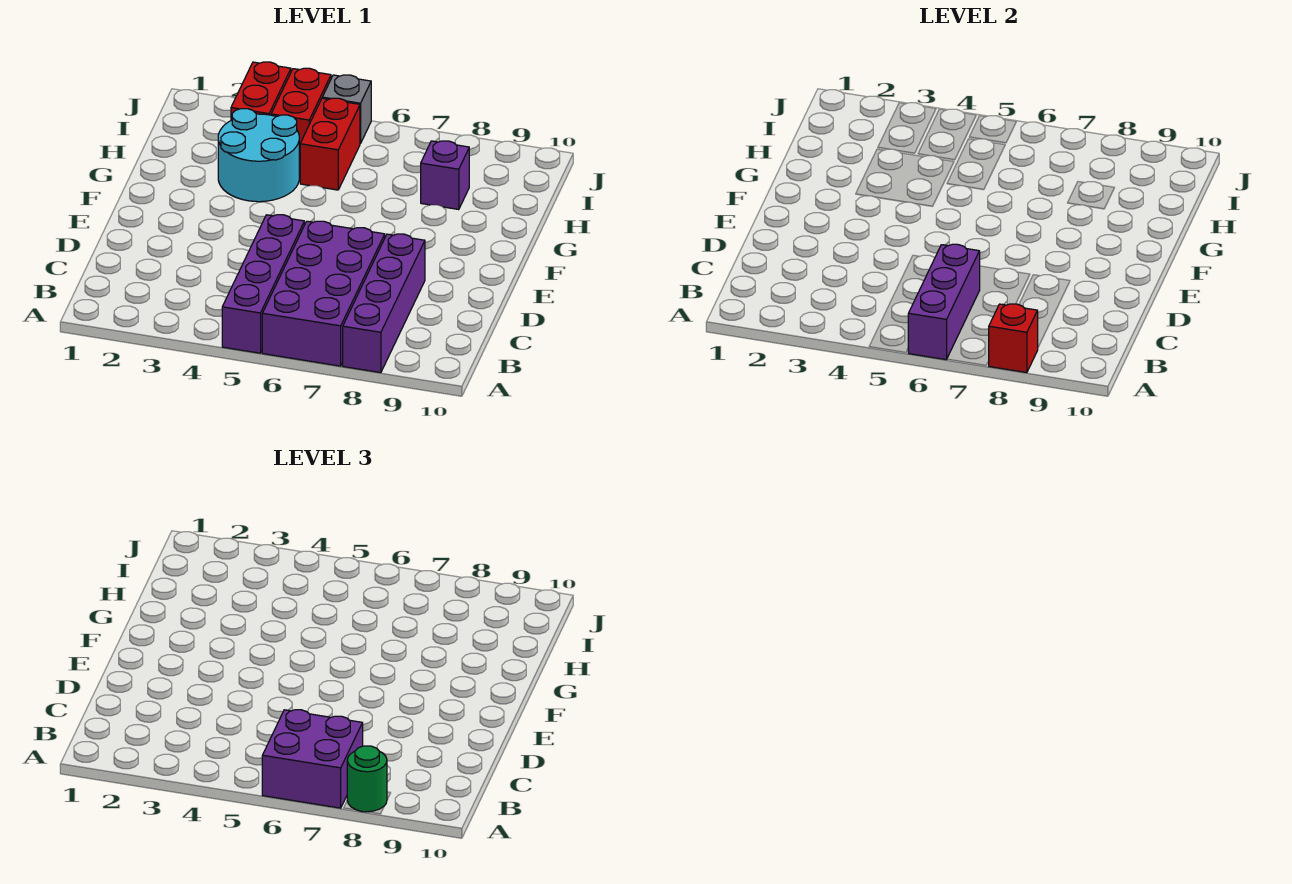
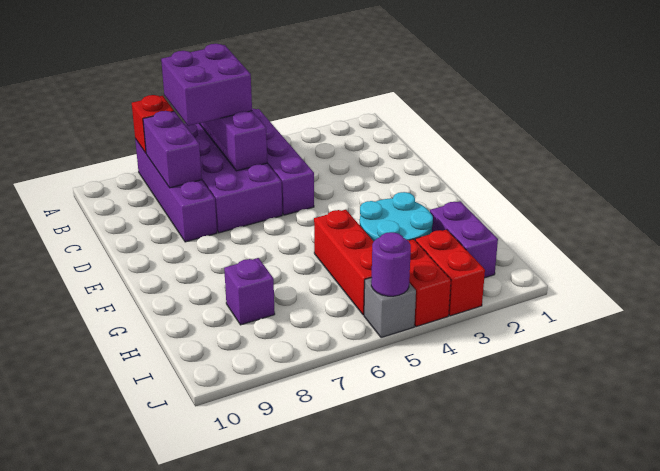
green round brick A8 level 3 -> none
none -> purple brick B8:C8 level 2
none -> purple brick H2:I2 level 1
red brick H5:I5 level 1 -> red brick G5:I5 level 1
none -> purple round brick J5 level 2

